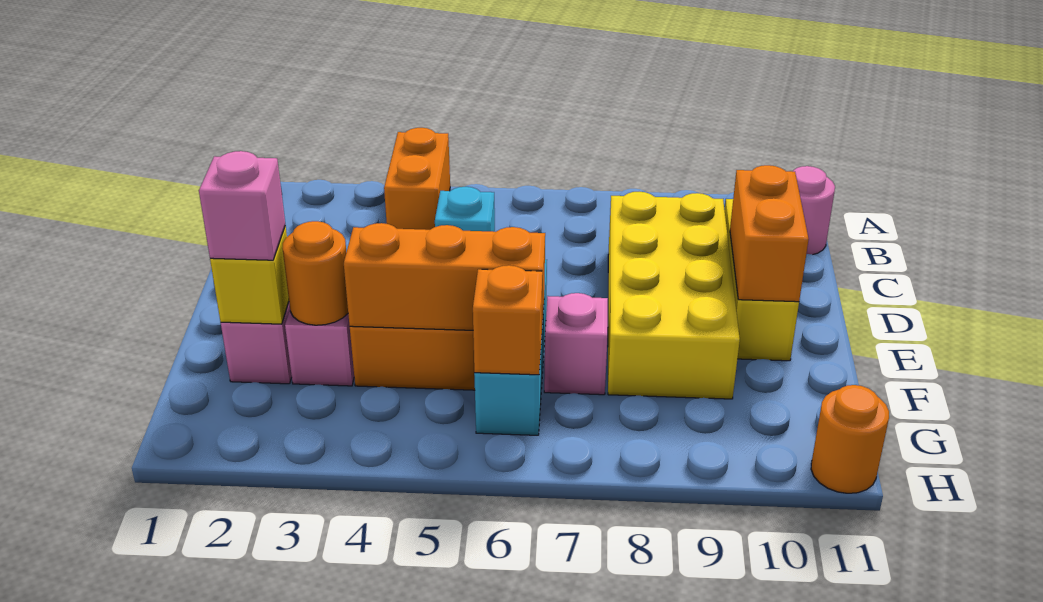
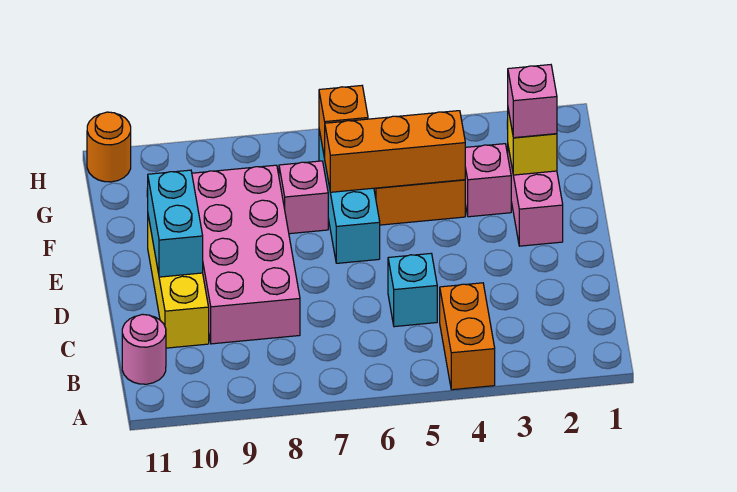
yellow brick C8:F9 level 1 -> pink brick C8:F9 level 1
orange brick D10:E10 level 2 -> cyan brick D10:E10 level 2
orange round brick F3 level 2 -> none

